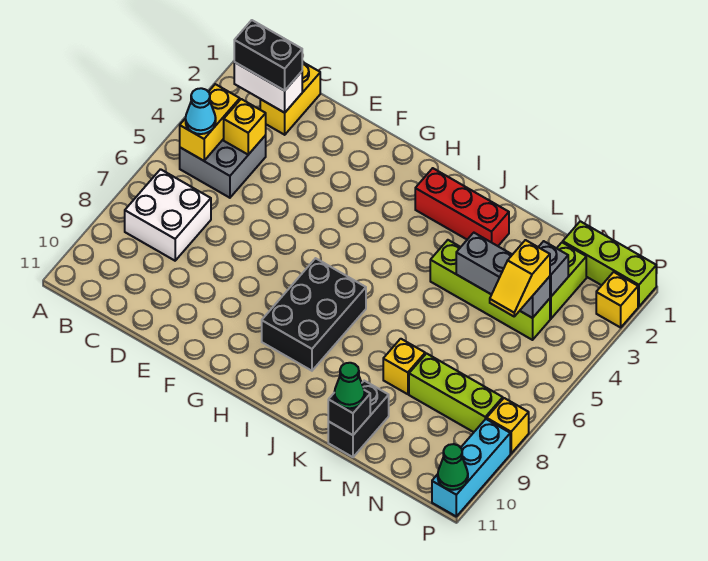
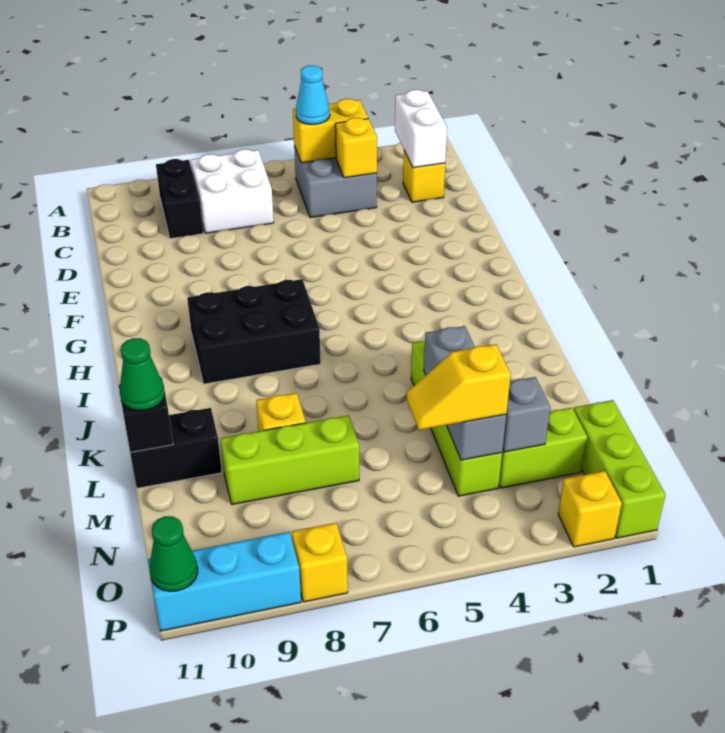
black brick B2:C2 level 3 -> black brick B9:C9 level 1
yellow brick C1:C2 level 1 -> yellow brick C2 level 1
red brick I2:K2 level 1 -> none
lime brick M8:O8 level 1 -> lime brick M7:M9 level 1

